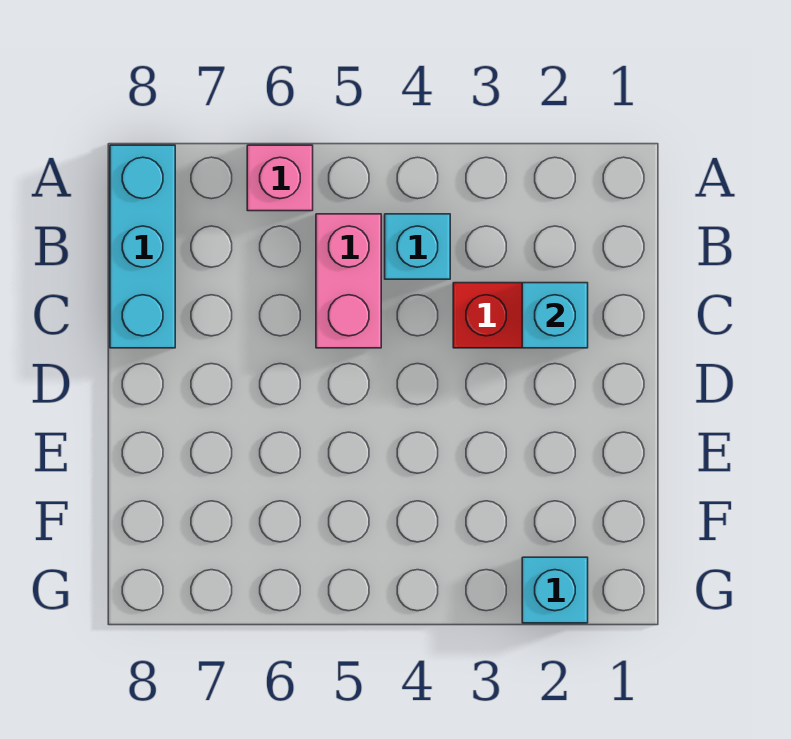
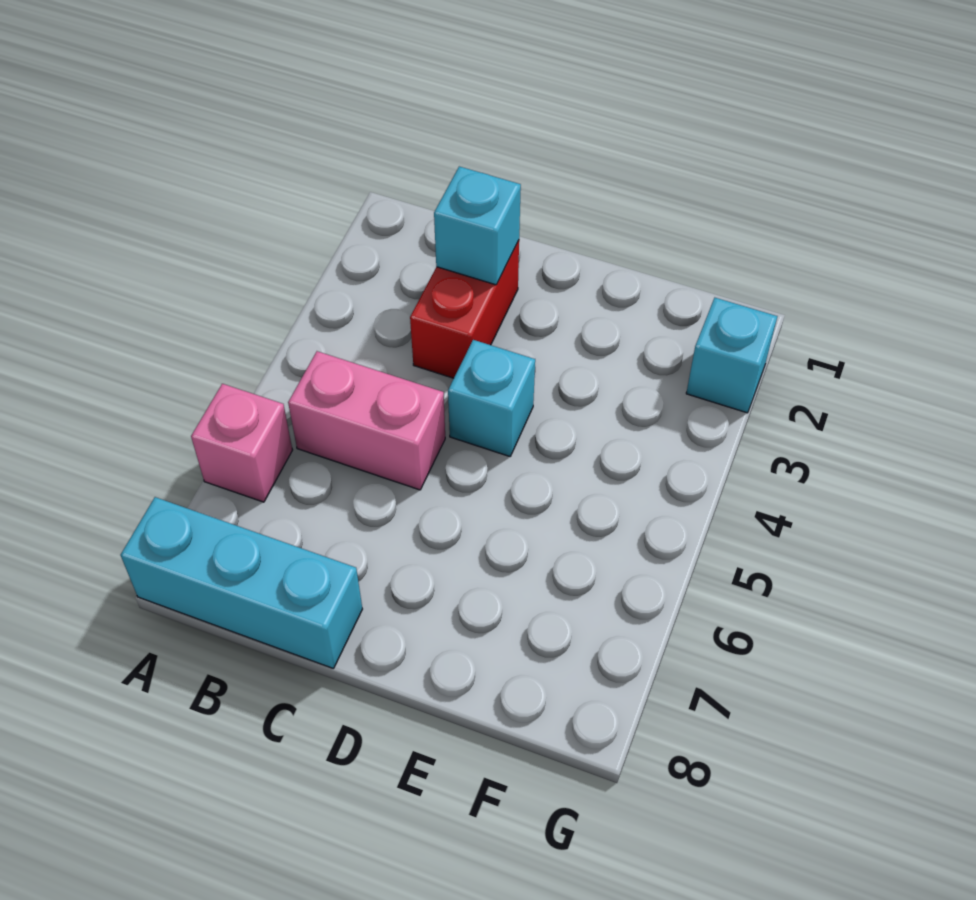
cyan brick B4 level 1 -> cyan brick D4 level 1

